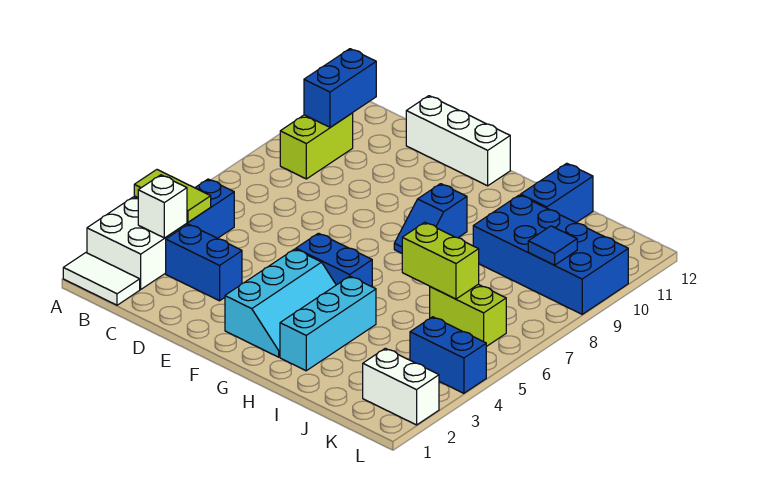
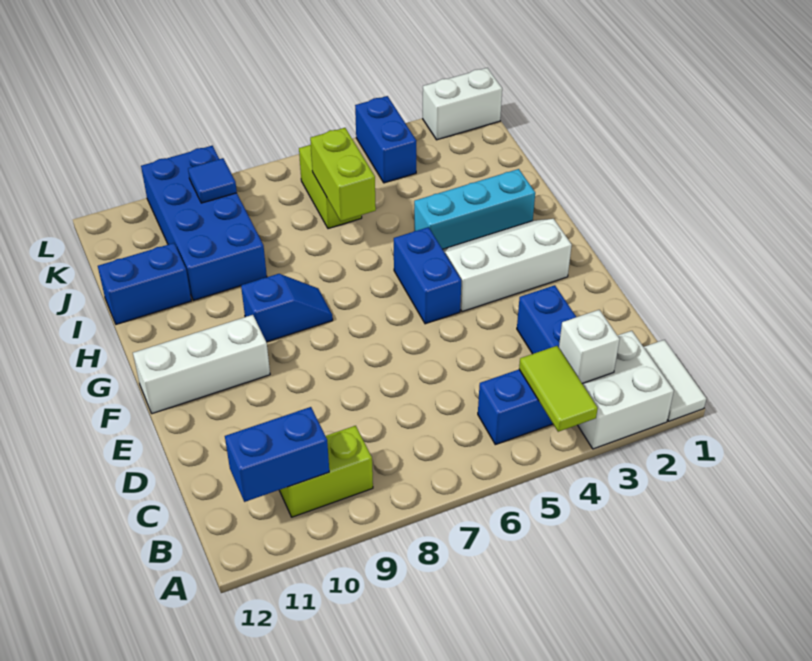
white brick D12:F12 level 1 -> white brick F10:F12 level 1
cyan slope F2:G4 level 1 top F -> white slope F2:G4 level 1 top F
white brick K2:L2 level 1 -> white brick L1:L2 level 1

